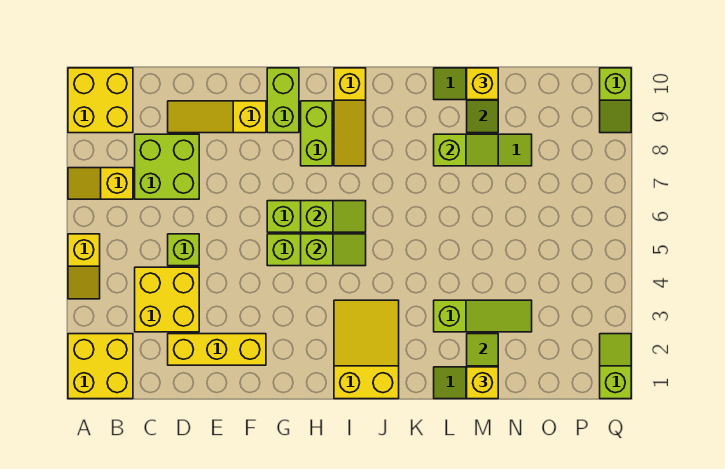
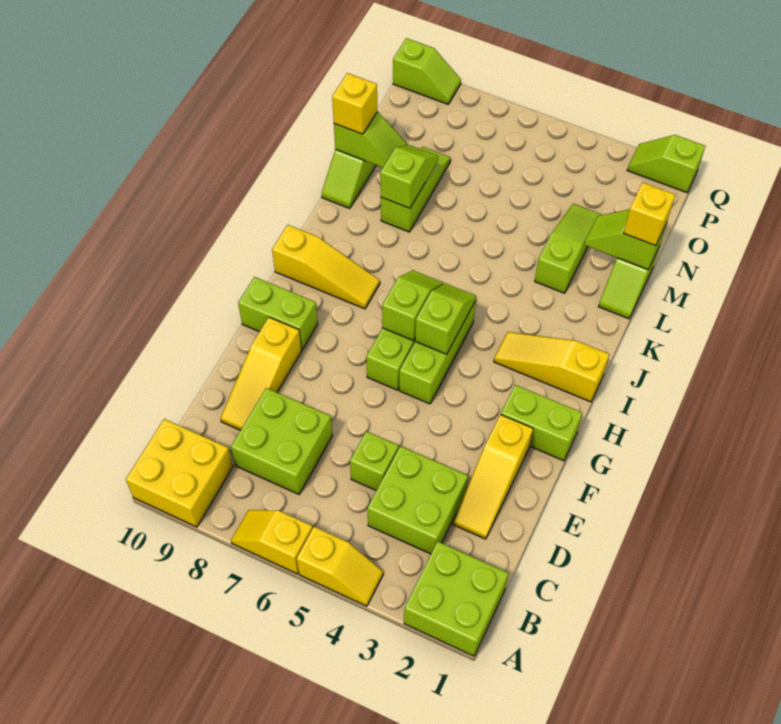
yellow brick A1:B2 level 1 -> lime brick A1:B2 level 1
yellow slope A7:B7 level 1 top B -> yellow slope A6:A7 level 1 top 6
yellow brick C3:D4 level 1 -> lime brick C3:D4 level 1
yellow brick D2:F2 level 1 -> yellow slope D2:F2 level 1 top F
lime brick H8:H9 level 1 -> lime brick G1:G2 level 1
yellow slope I1:J3 level 1 top 1 -> yellow slope I1:I3 level 1 top 1

